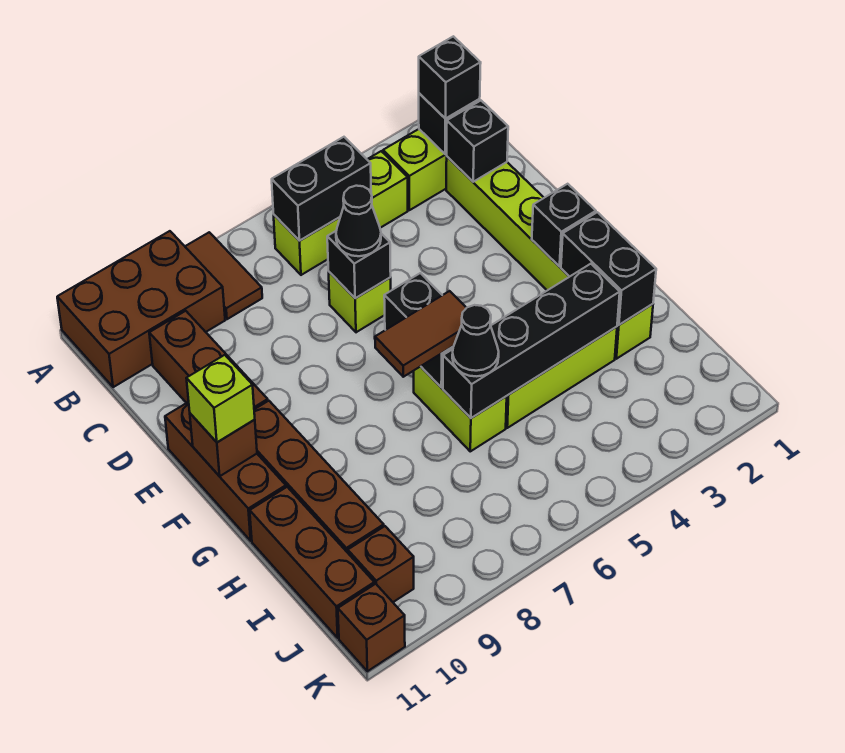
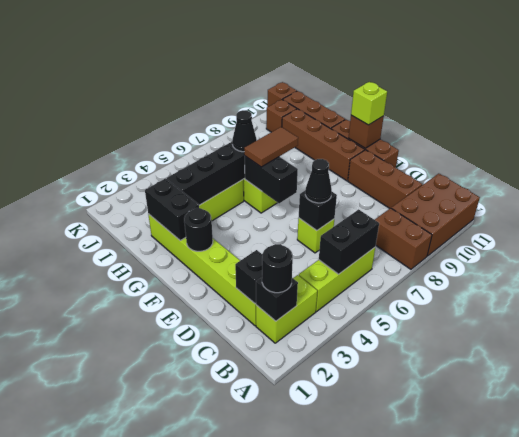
brown tile A8:B8 level 1 -> brown brick A8:B8 level 1
black brick B2 level 3 -> black round brick B2 level 3
black brick F2 level 2 -> black round brick F2 level 2

